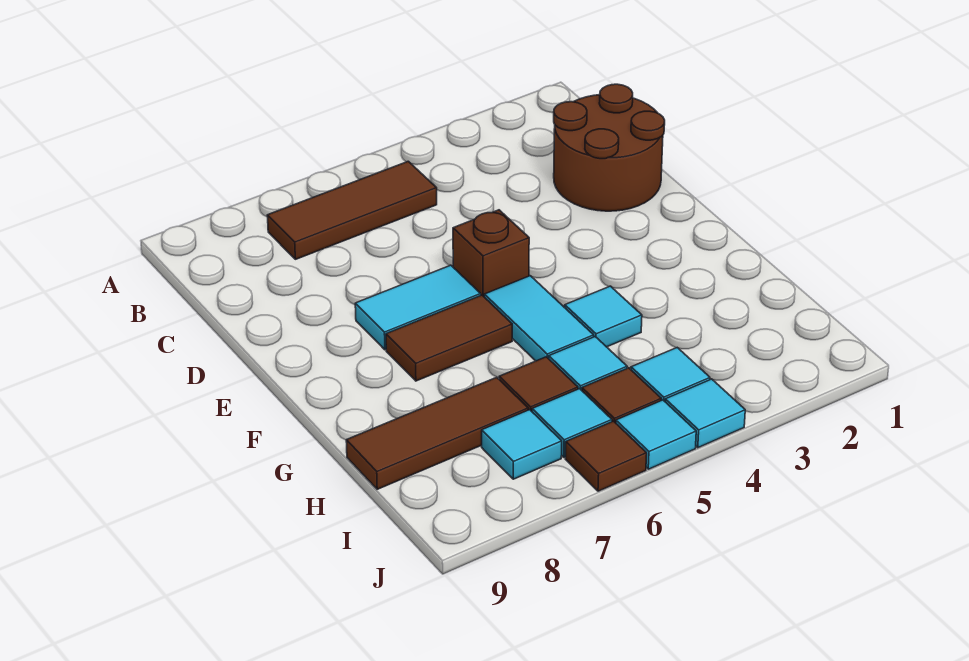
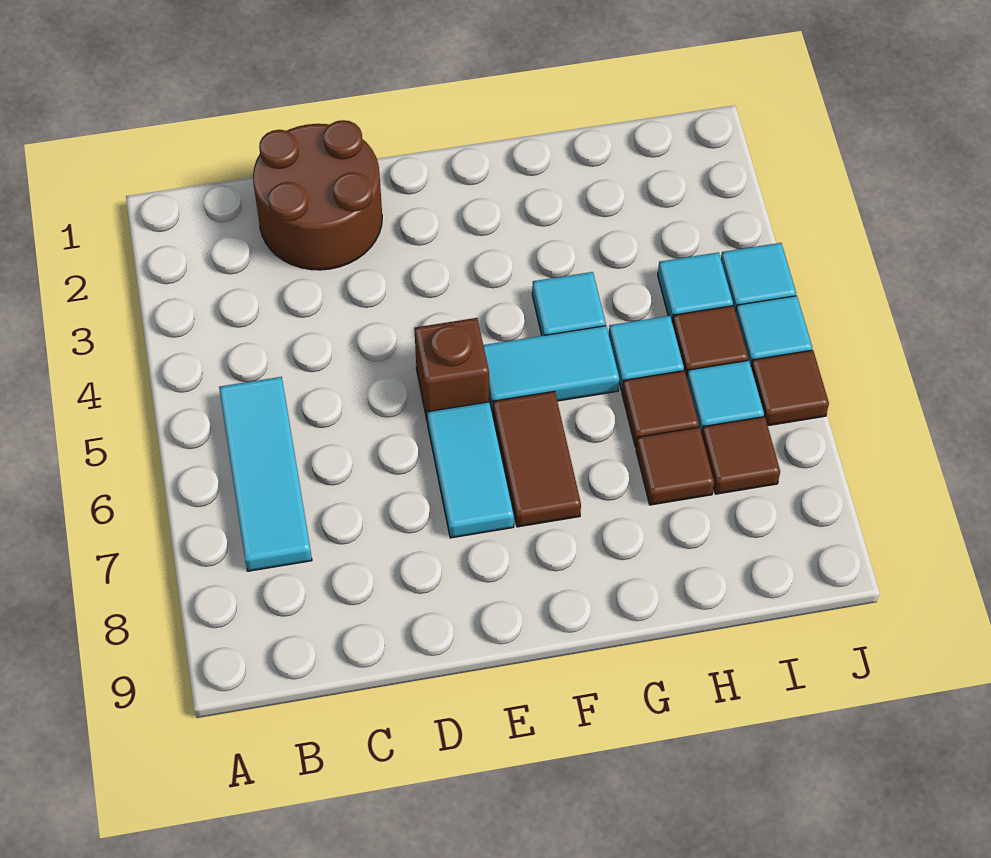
brown tile B5:B7 level 1 -> cyan tile B5:B7 level 1
brown tile H7:H9 level 1 -> brown tile H7 level 1
cyan tile I7 level 1 -> brown tile I7 level 1

